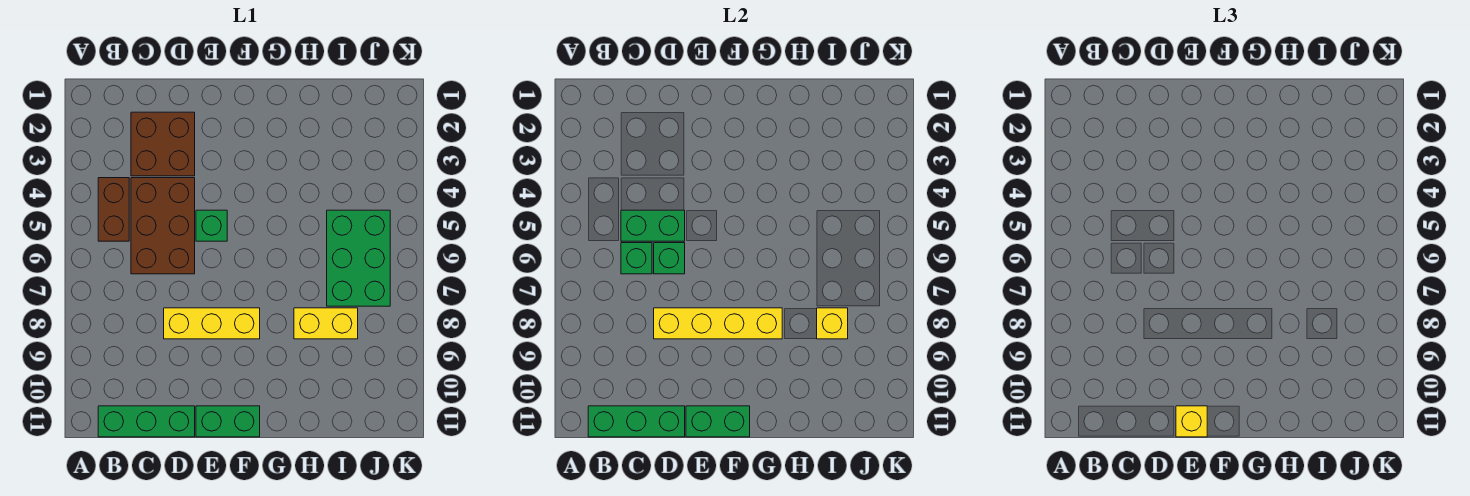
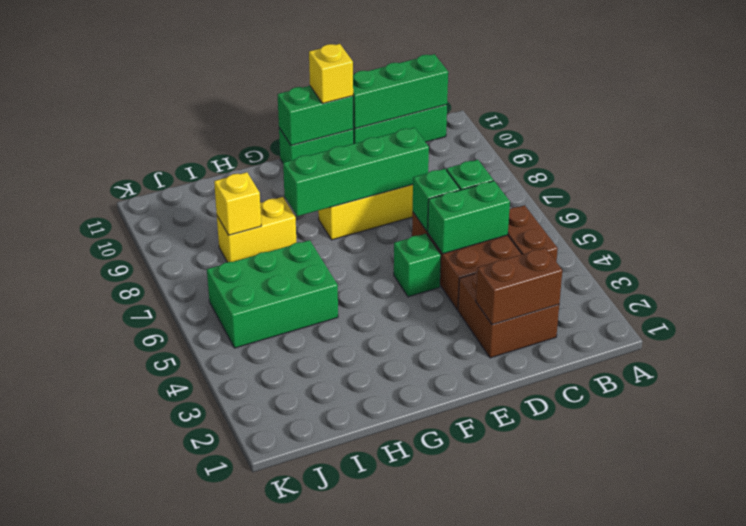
none -> brown brick C2:D2 level 2
yellow brick D8:G8 level 2 -> green brick D8:G8 level 2
green brick I5:J7 level 1 -> green brick H5:J6 level 1

